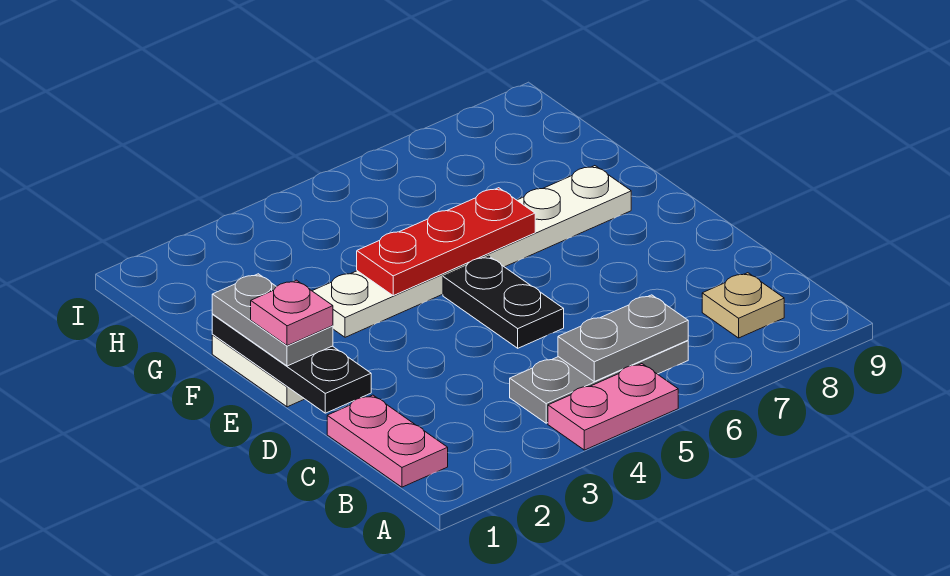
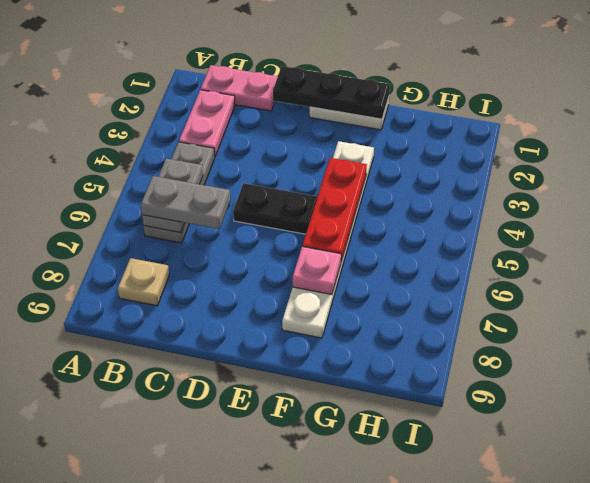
pink plate A4:A5 level 1 -> pink plate B2:B3 level 1
grey plate E1:F1 level 3 -> grey plate B6:C6 level 3
pink plate E1 level 4 -> pink plate F7 level 2

